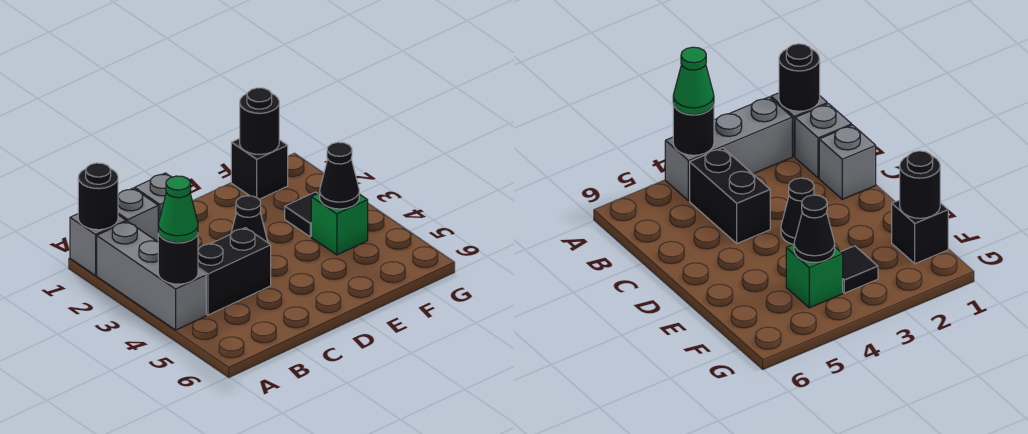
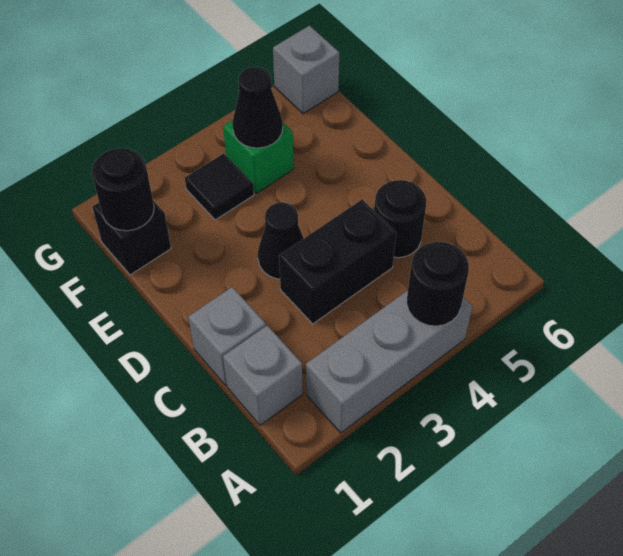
grey brick A1 level 1 -> grey brick G6 level 1
black round brick A1 level 2 -> black round brick C5 level 1
green cone A4 level 3 -> none
black brick B4:C4 level 1 -> black brick C3:C4 level 1

